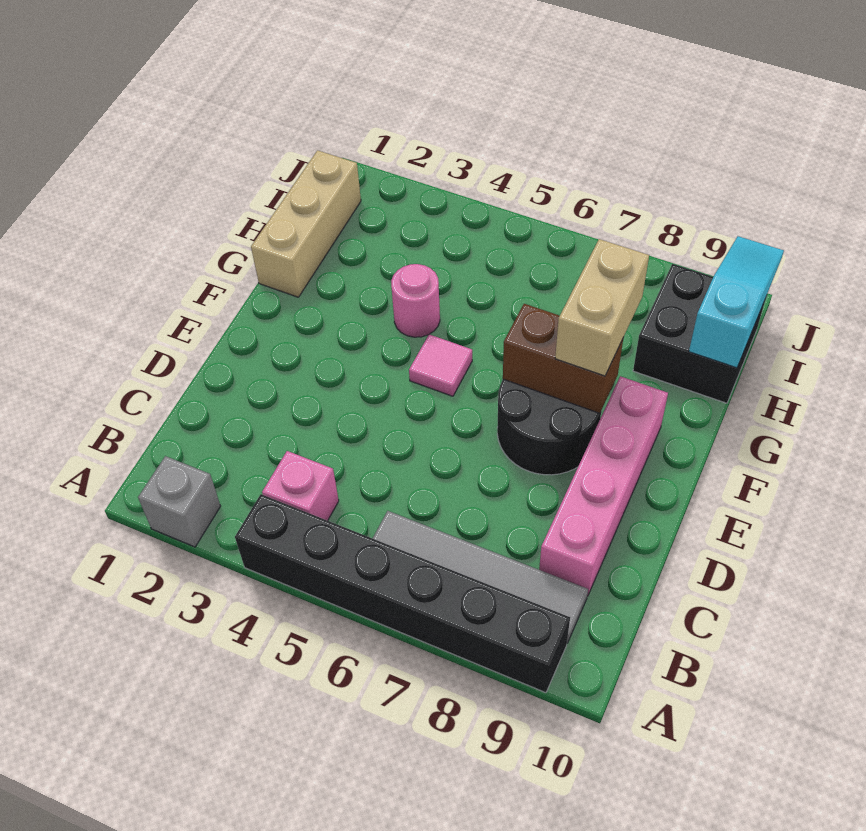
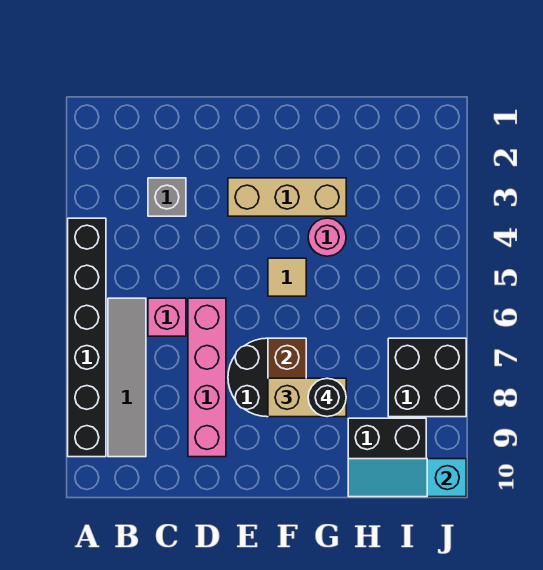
grey brick A2 level 1 -> grey brick C3 level 1
pink brick B4 level 1 -> pink brick C6 level 1
pink brick C9:F9 level 1 -> pink brick D6:D9 level 1
pink tile F5 level 1 -> tan tile F5 level 1
tan brick G1:I1 level 1 -> tan brick E3:G3 level 1
none -> black round brick G8 level 4
cyan slope H10:J10 level 2 top H -> cyan slope H10:J10 level 2 top J
none -> black brick I7:J8 level 1

